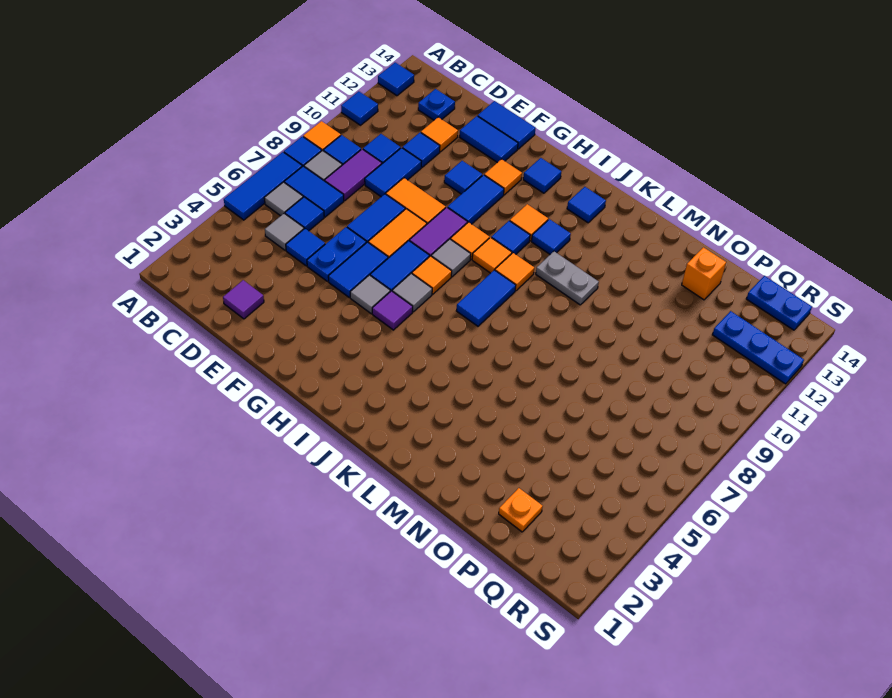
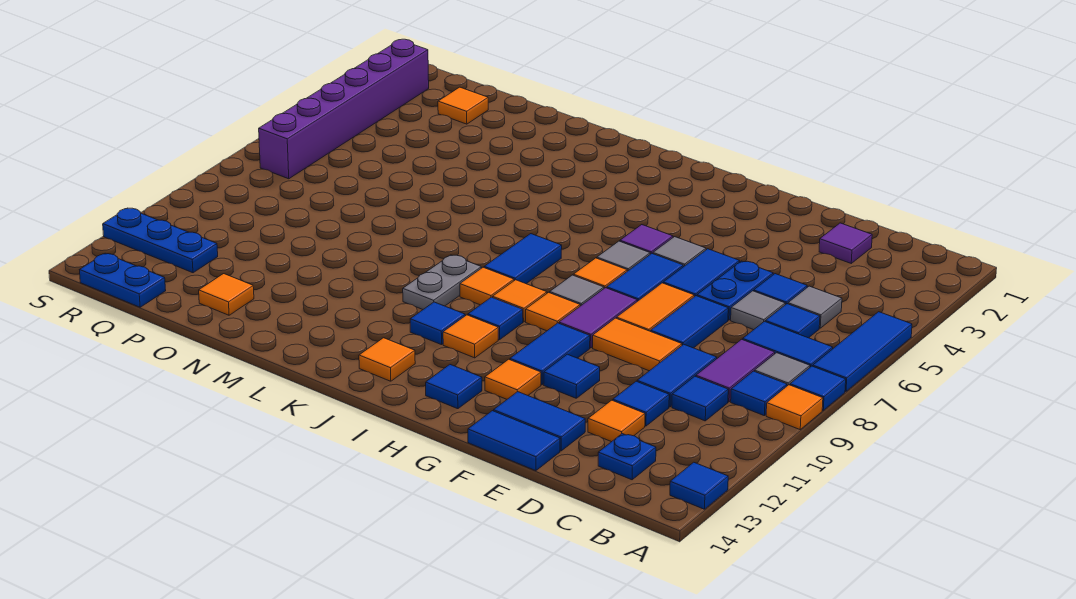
blue tile A11 level 1 -> none
grey tile B6 level 1 -> grey tile D6 level 1
blue tile J13 level 1 -> orange tile J13 level 1
grey plate K10:L10 level 1 -> grey plate K9:K10 level 1
orange brick O13 level 1 -> orange tile O13 level 1
orange plate P2 level 1 -> orange tile P2 level 1
none -> purple brick R2:R7 level 1

